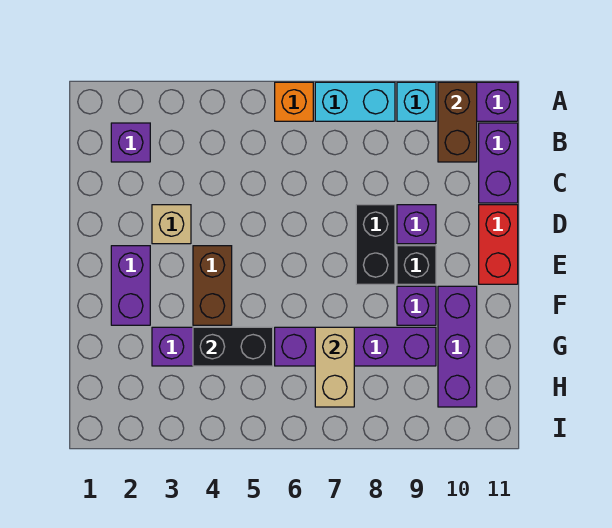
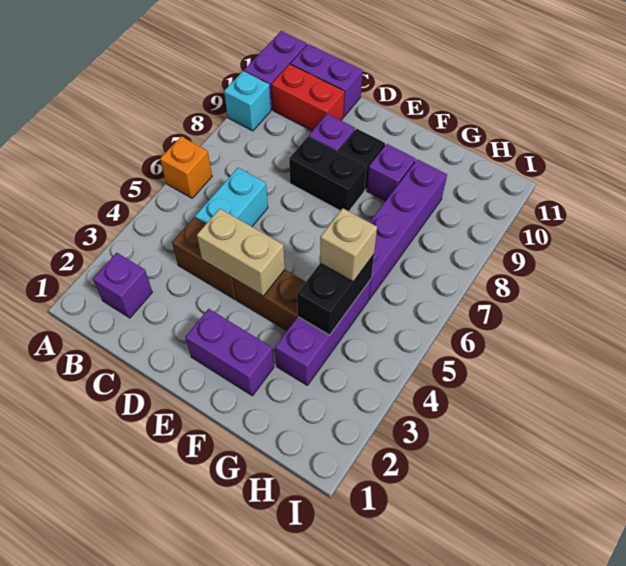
cyan brick A7:A8 level 1 -> cyan brick C5:C6 level 1
brown brick A10:B10 level 2 -> brown brick C4:D4 level 1
tan brick D3 level 1 -> tan brick G5 level 3
red brick D11:E11 level 1 -> red brick B10:C10 level 1
purple brick F10:H10 level 1 -> none
tan brick G7:H7 level 2 -> tan brick D4:E4 level 2

